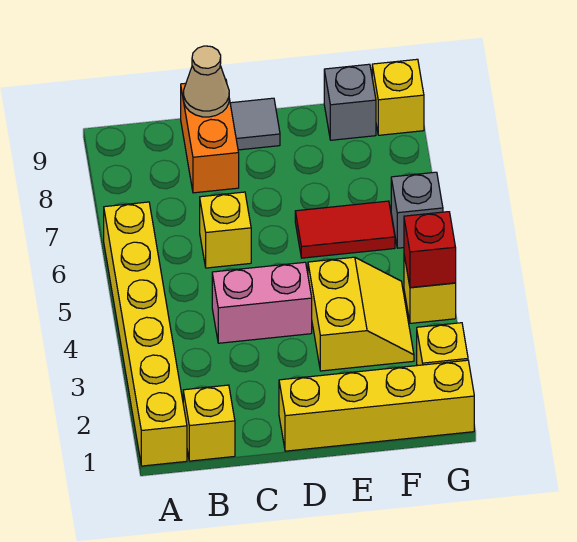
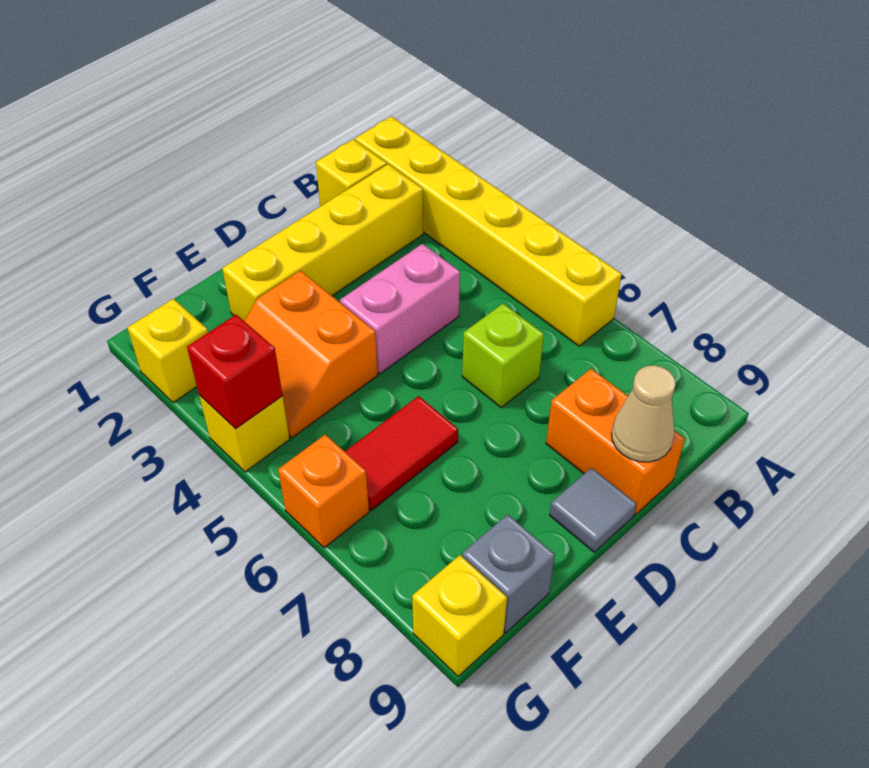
yellow brick C6 level 1 -> lime brick C6 level 1
yellow brick D1:G1 level 1 -> yellow brick B2:E2 level 1
yellow slope E3:F4 level 1 top E -> orange slope E3:F4 level 1 top E
grey brick G6 level 1 -> orange brick G6 level 1

